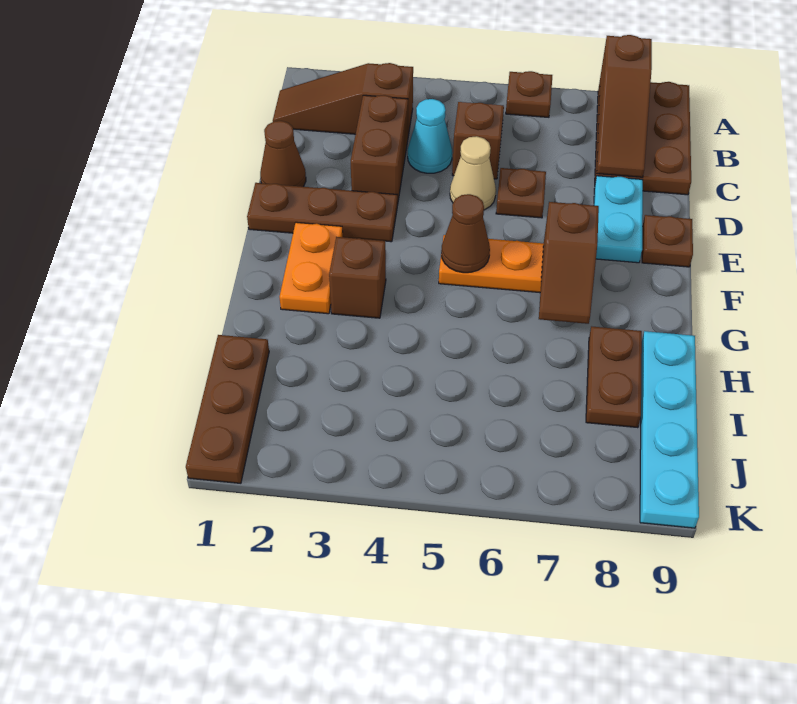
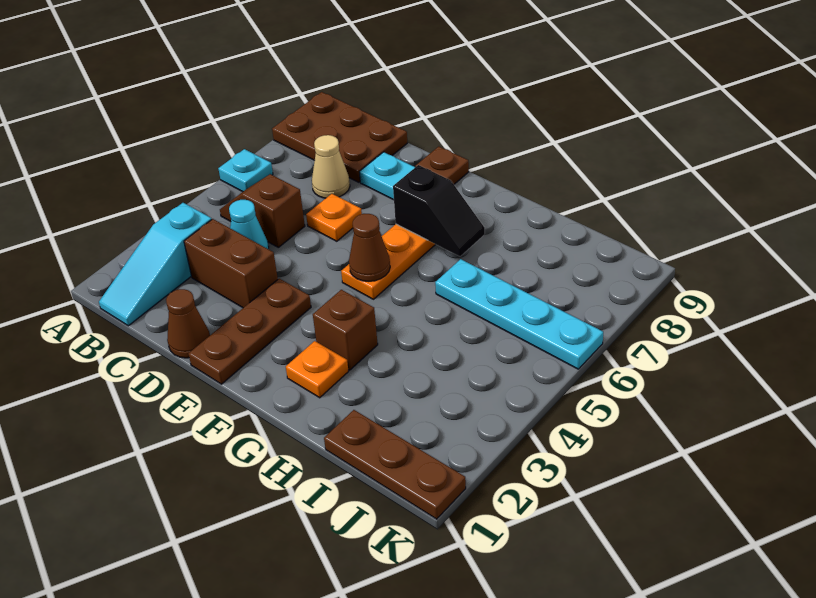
brown plate A6 level 1 -> cyan plate A6 level 1
brown slope A8:C8 level 2 top A -> none
brown slope B1:B3 level 1 top 3 -> cyan slope B1:B3 level 1 top 3
tan cone D5 level 1 -> tan cone C7 level 1
brown plate D6 level 1 -> orange plate D6 level 1
orange plate F2:G2 level 1 -> orange plate G2 level 1
brown slope F7:G7 level 2 top F -> black slope F7:G7 level 2 top F
brown plate H8:I8 level 1 -> none
cyan plate H9:K9 level 1 -> cyan plate H6:K6 level 1

